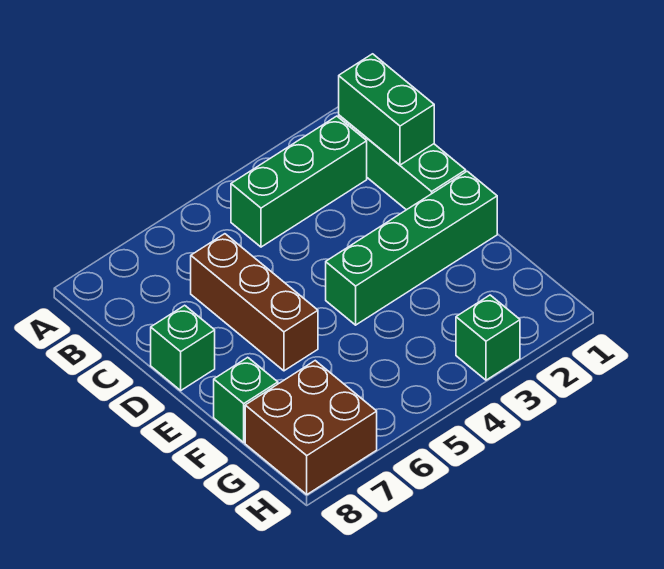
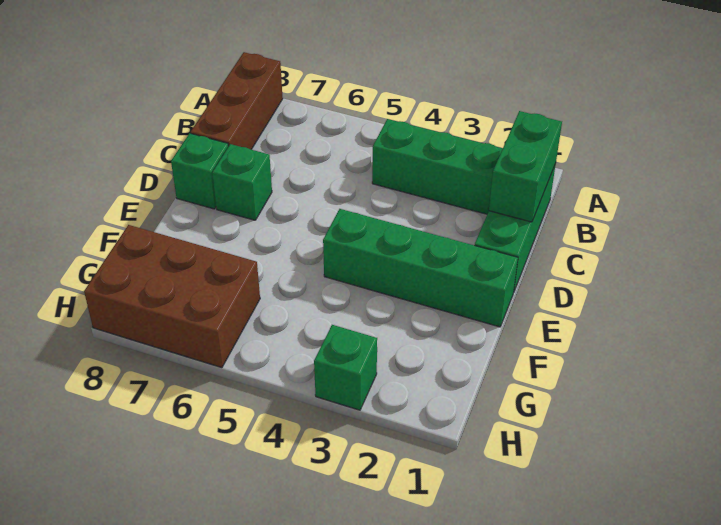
brown brick C6:E6 level 1 -> brown brick A8:C8 level 1
green brick F8 level 1 -> green brick D7 level 1
brown brick G7:H8 level 1 -> brown brick G6:H8 level 1

